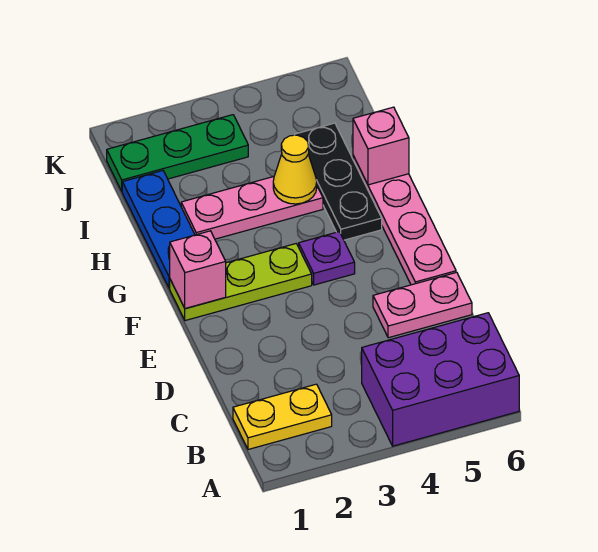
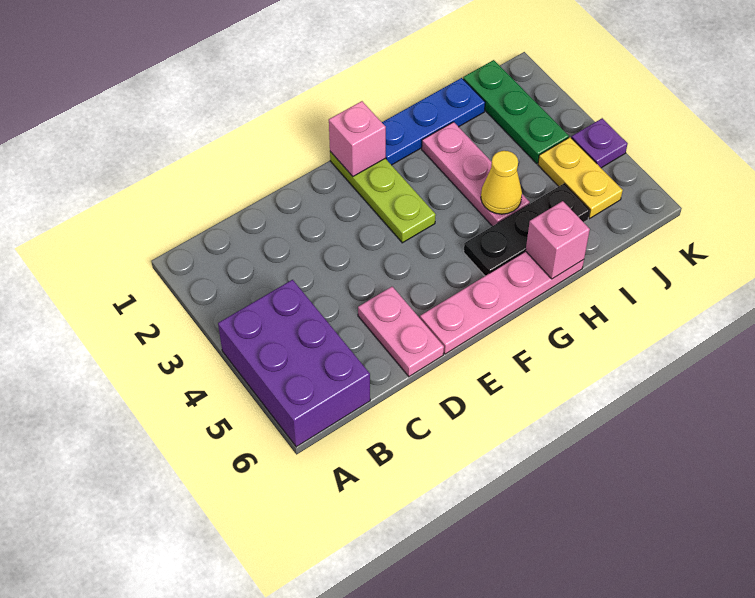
yellow plate B1:B2 level 1 -> yellow plate J4:J5 level 1
purple plate F4 level 1 -> purple plate K4 level 1

